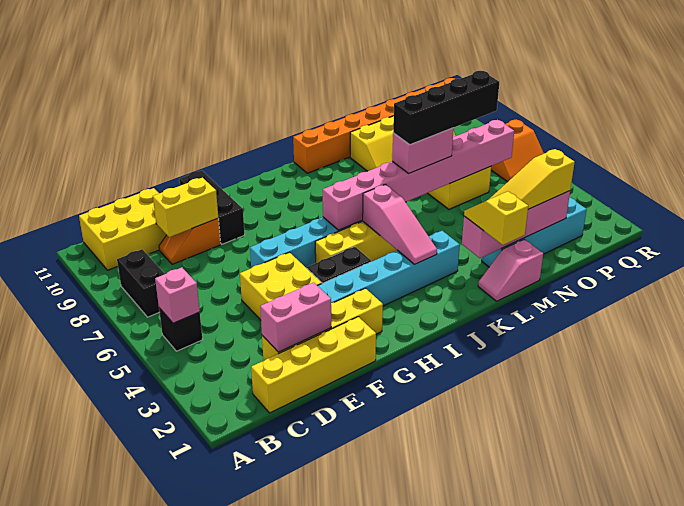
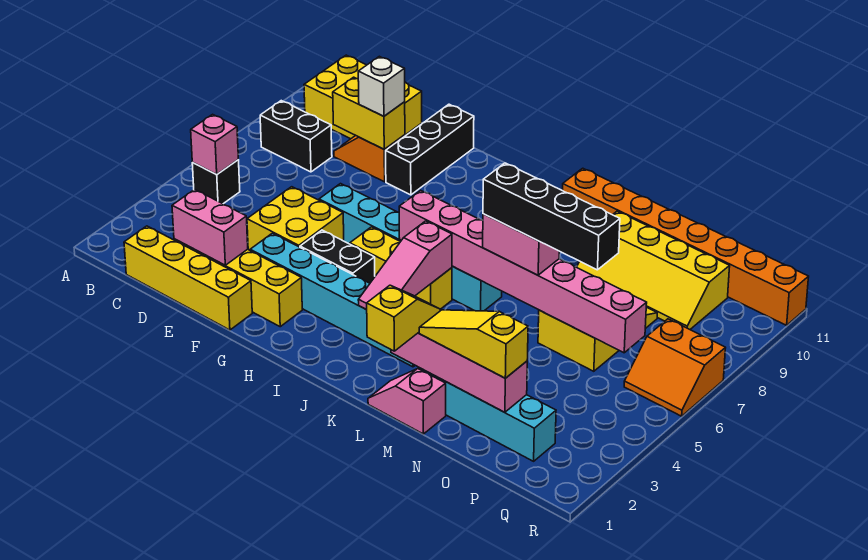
black brick B7:B8 level 1 -> black brick B8:C8 level 1
none -> white brick E9 level 3

